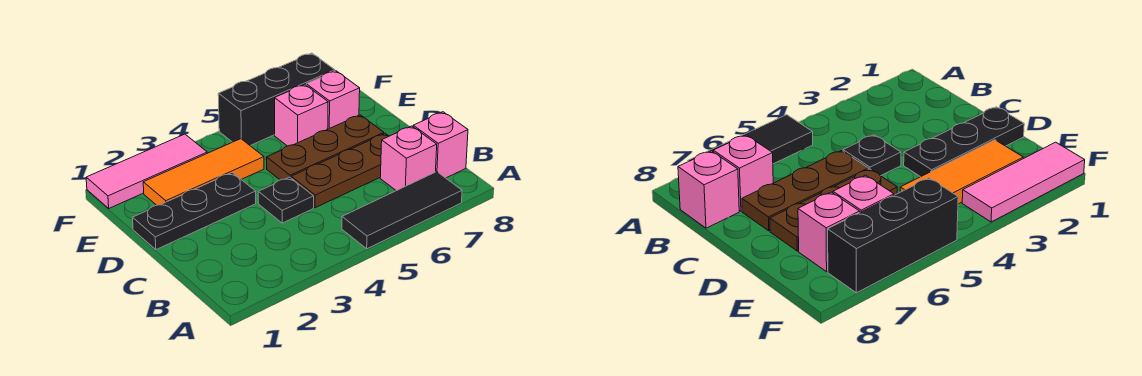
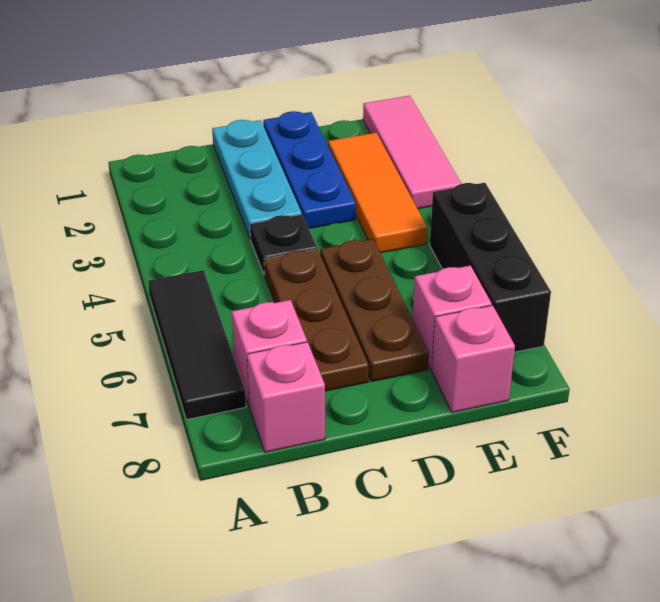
none -> cyan plate C1:C3 level 1
black plate D1:D3 level 1 -> blue plate D1:D3 level 1
pink brick E6 level 1 -> pink brick E8 level 1

